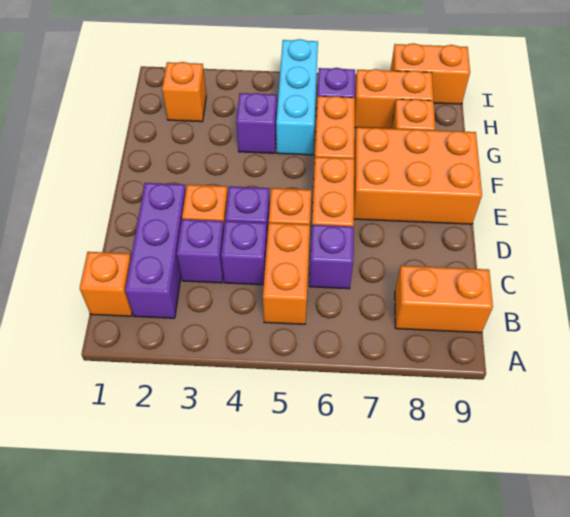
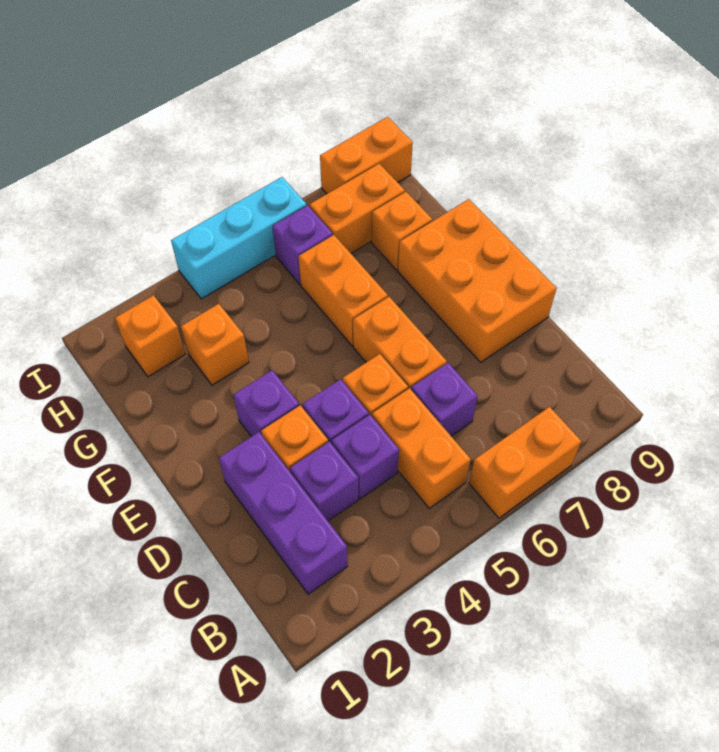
orange brick B1 level 1 -> orange brick G3 level 1
orange brick B8:B9 level 1 -> orange brick A6:A7 level 1
orange brick E7:F9 level 1 -> orange brick D8:F9 level 1
purple brick G4 level 1 -> purple brick E3 level 1
cyan brick G5:I5 level 1 -> cyan brick I4:I6 level 1

